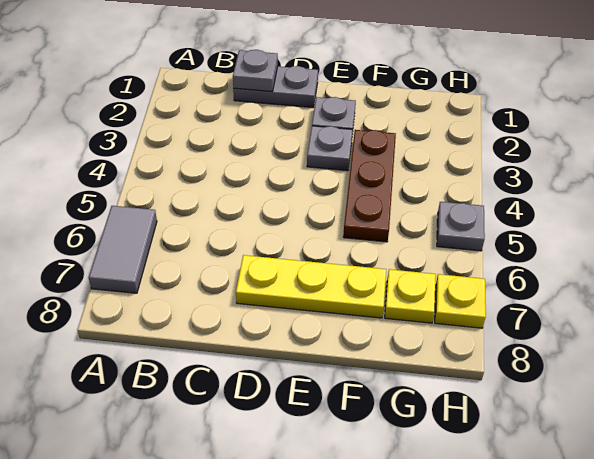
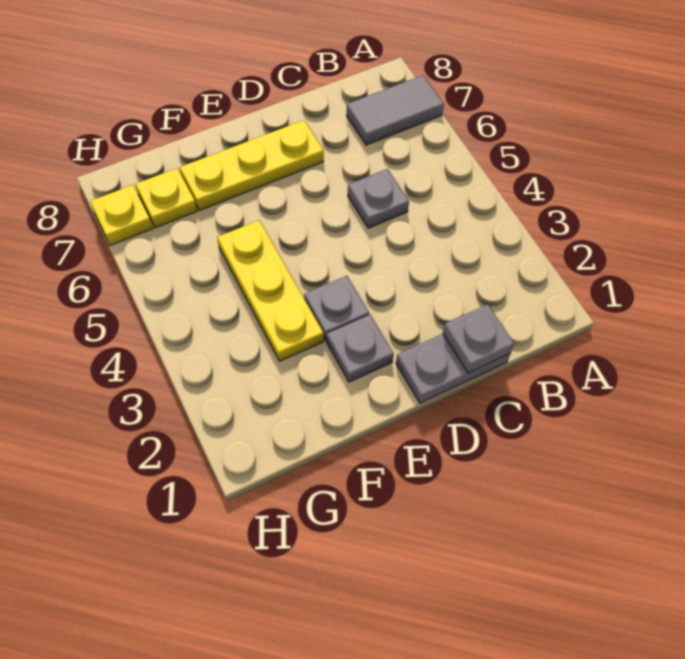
grey tile A6:A7 level 1 -> grey tile A7:B7 level 1
brown plate F3:F5 level 1 -> yellow plate F3:F5 level 1
grey plate H5 level 1 -> grey plate C5 level 1

